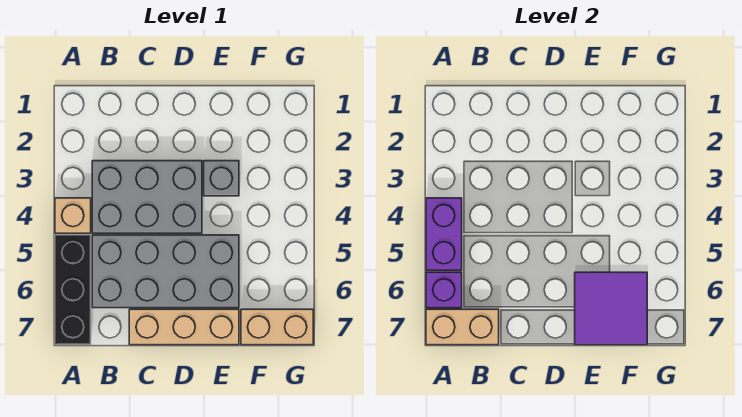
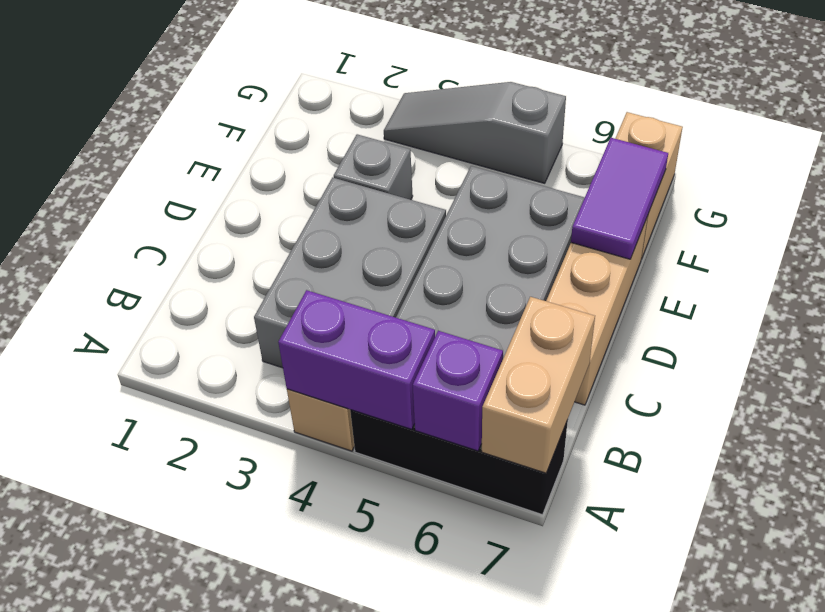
purple tile E6:F7 level 2 -> purple tile E7:F7 level 2
none -> grey slope G3:G5 level 1 top 5

